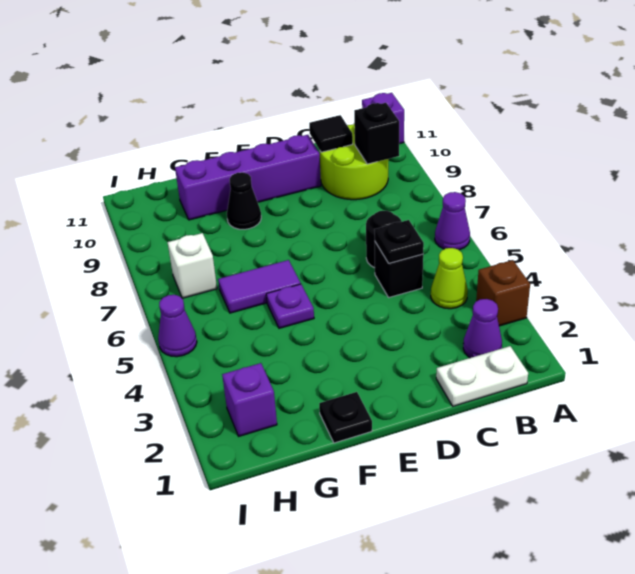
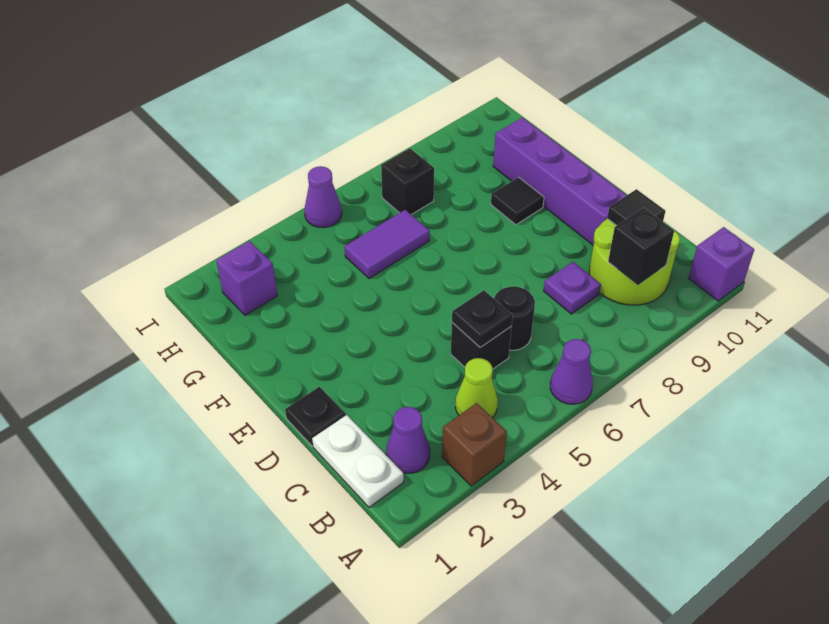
black plate F1 level 1 -> black plate D1 level 1
purple plate F5 level 1 -> purple plate C8 level 1
purple tile F6:G6 level 1 -> purple tile G5:G6 level 1
black cone F9 level 1 -> black tile F9 level 1
white brick H7 level 1 -> black brick H7 level 1

